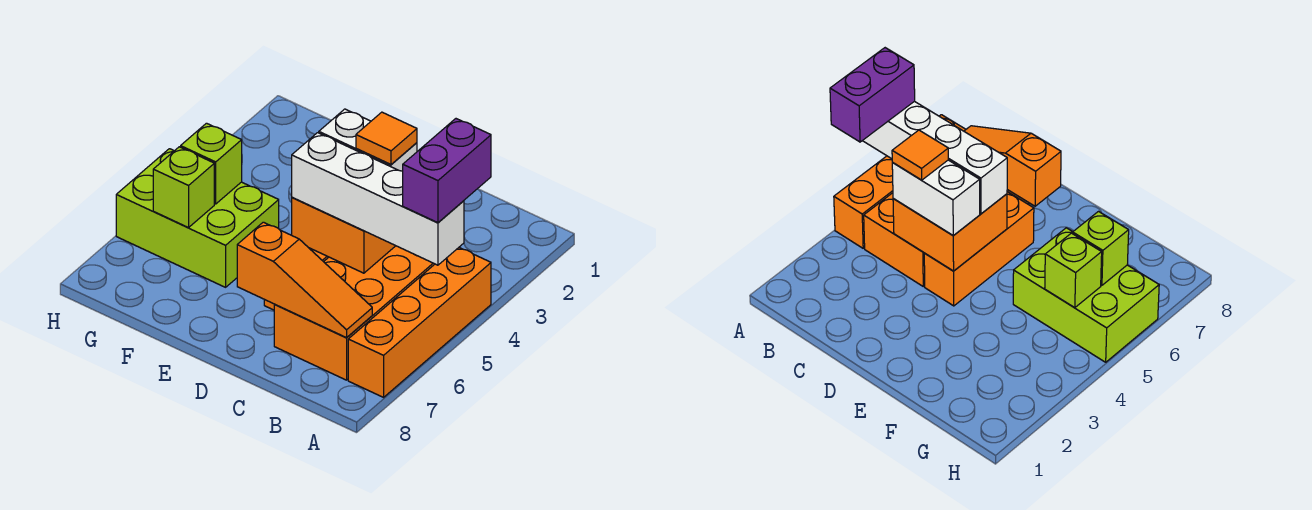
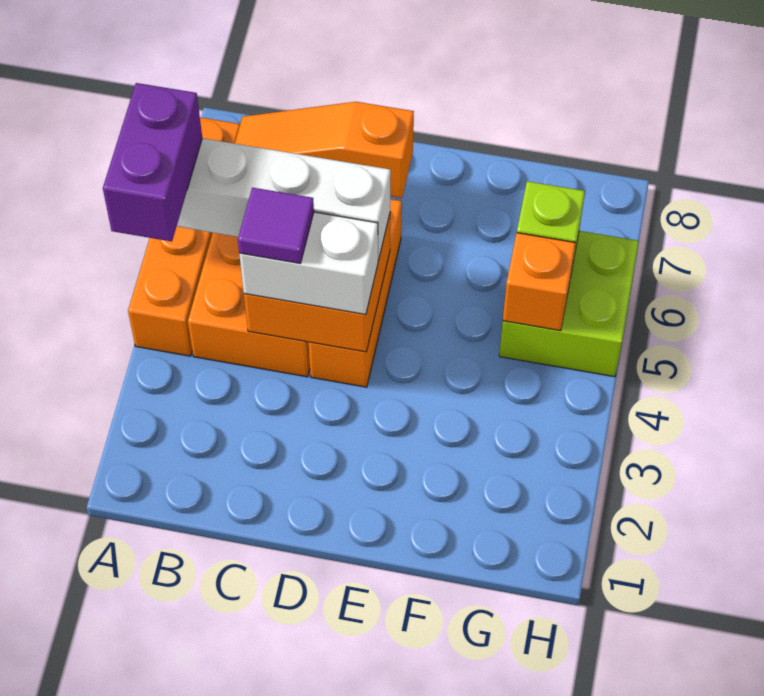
orange tile C4 level 4 -> purple tile C4 level 4
lime brick F5:H6 level 1 -> lime brick G5:H6 level 1
lime brick G5 level 2 -> orange brick G5 level 2

